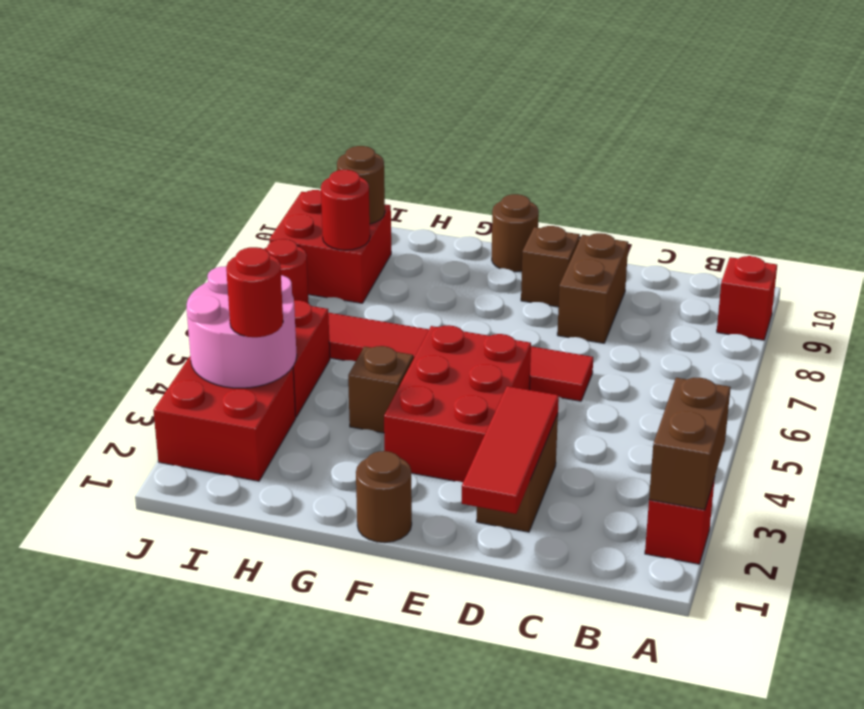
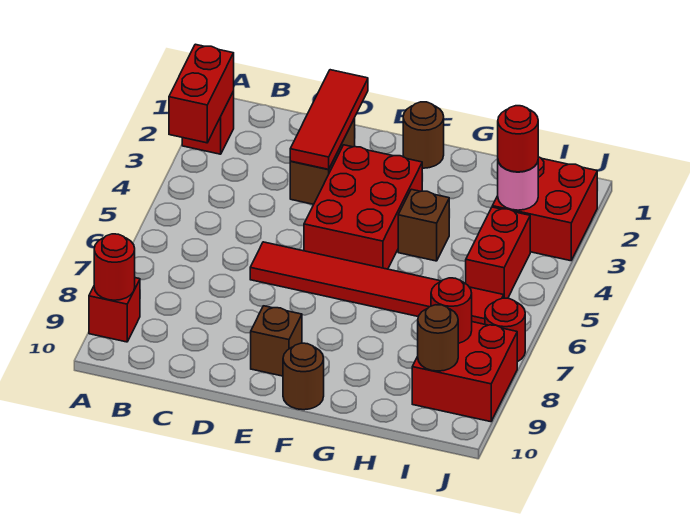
brown brick A2:A3 level 2 -> red brick A2:A3 level 2
none -> red round brick A9 level 2
brown brick D8:D9 level 1 -> none
pink round brick I3:J4 level 2 -> pink round brick I3 level 2

